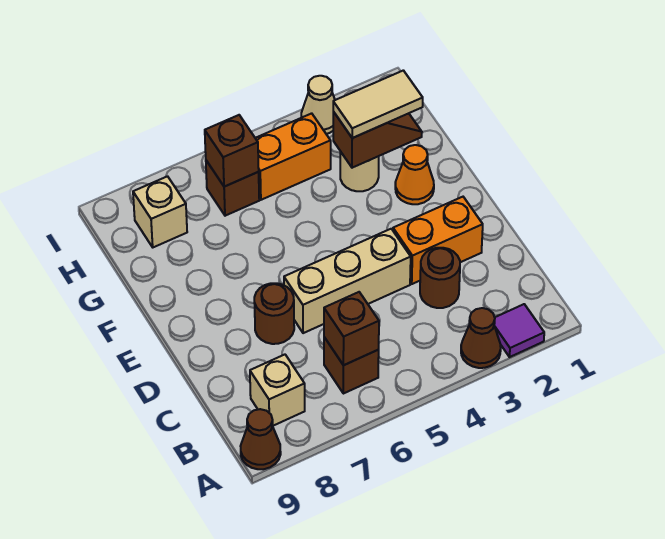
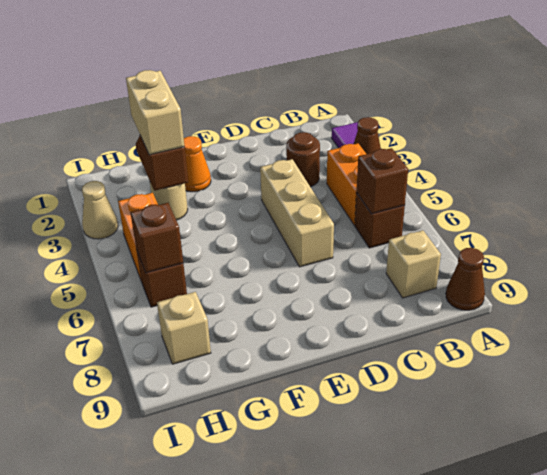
orange brick D2:D3 level 1 -> orange brick B4:B5 level 1
brown round brick D7 level 1 -> none
tan tile G2:G3 level 3 -> tan brick G2:G3 level 3

